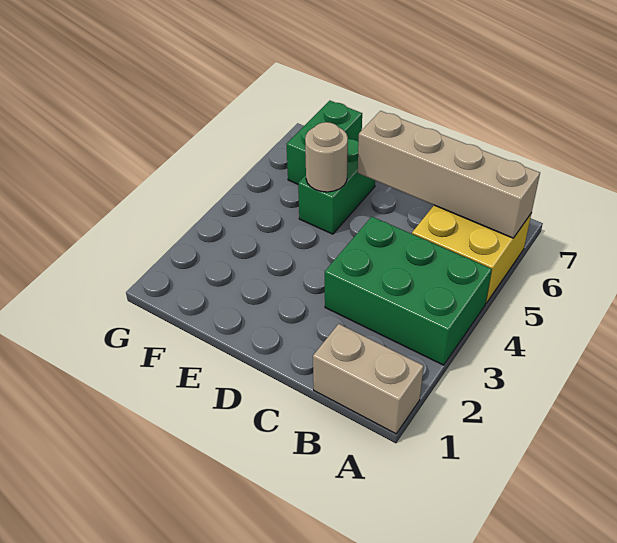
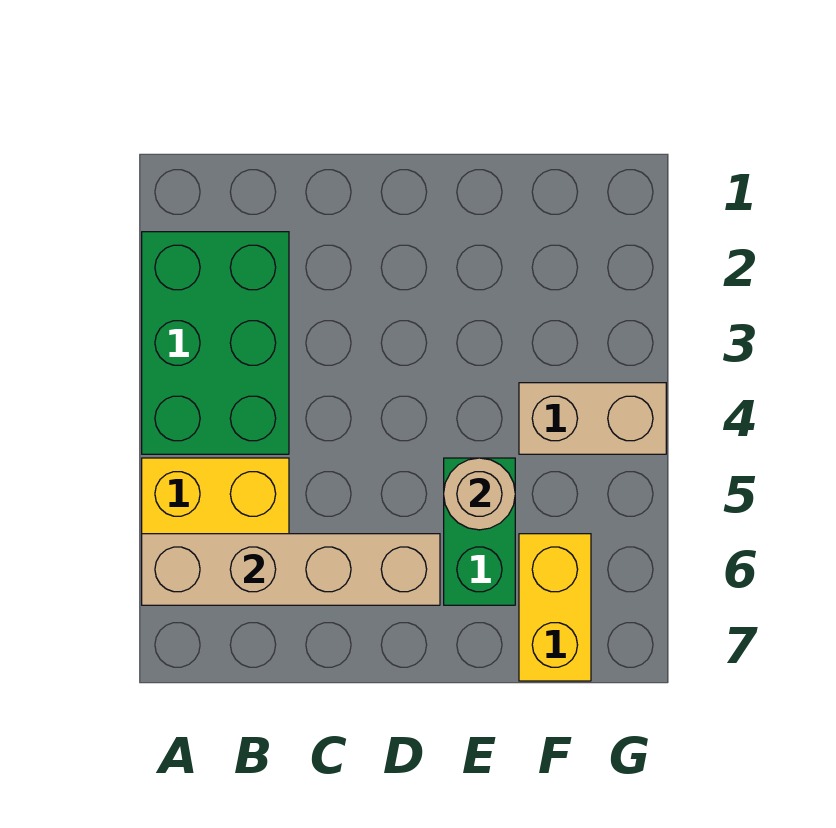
tan brick A1:B1 level 1 -> tan brick F4:G4 level 1
green brick A3:C4 level 1 -> green brick A2:B4 level 1
green brick F6:F7 level 1 -> yellow brick F6:F7 level 1

